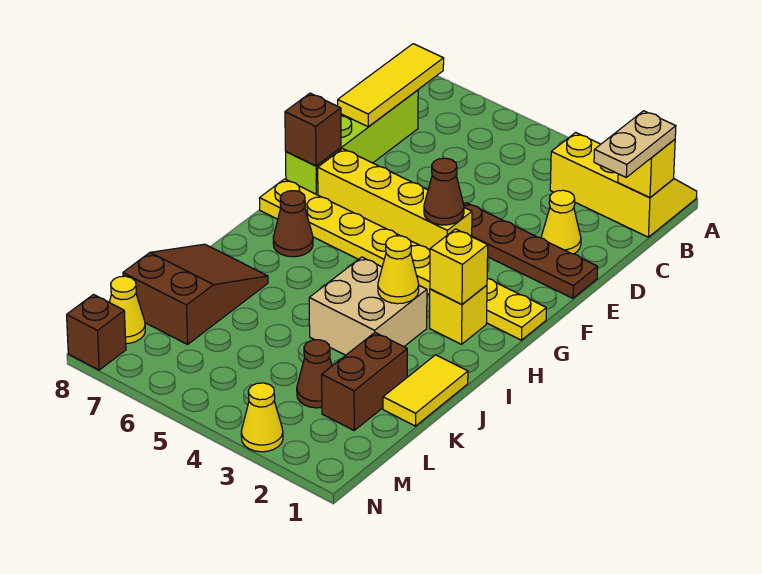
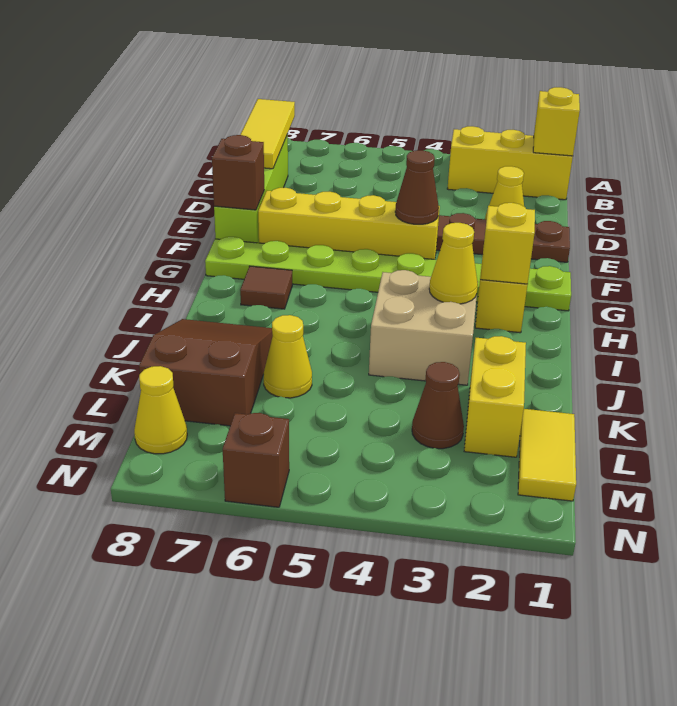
tan plate B1:C1 level 3 -> none
yellow plate G1:G8 level 1 -> lime plate G1:G8 level 1
brown cone H7 level 1 -> brown tile H7 level 1
yellow tile J1:K1 level 1 -> yellow tile L1:M1 level 1
brown brick K2:L2 level 1 -> yellow brick K2:L2 level 1
yellow cone N3 level 1 -> yellow cone K6 level 1
brown brick N8 level 1 -> brown brick N6 level 1

